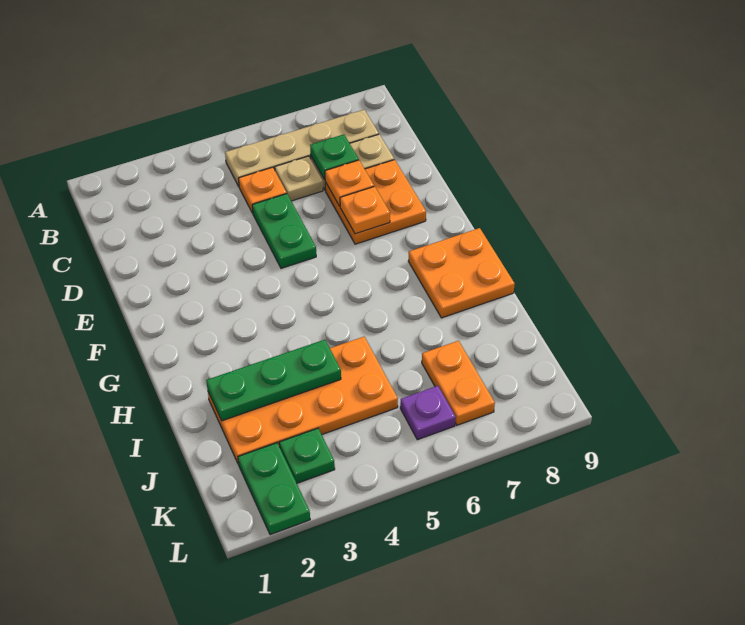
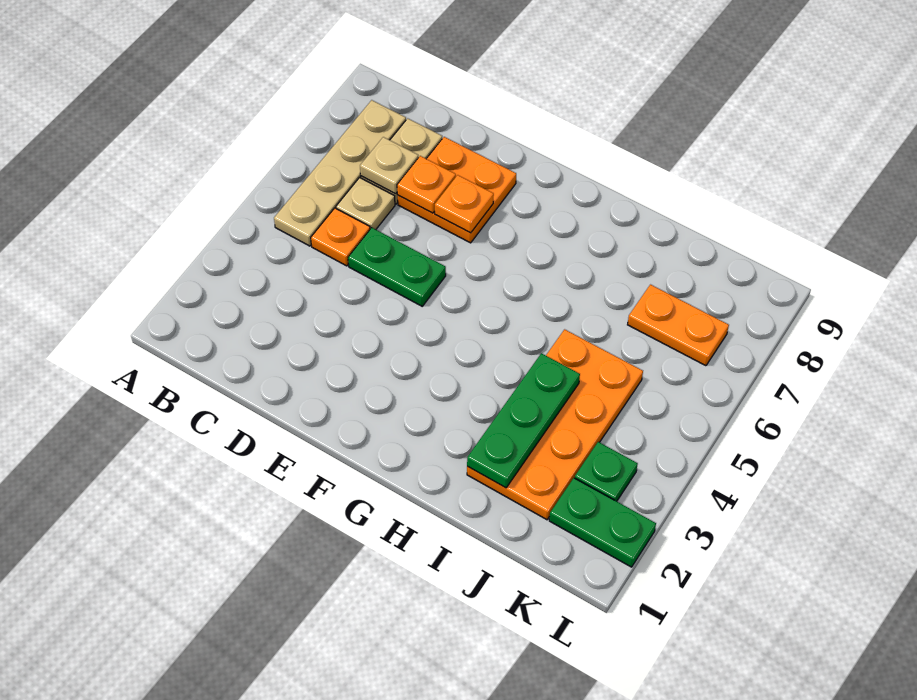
green plate C7 level 2 -> tan plate C7 level 2
orange plate G8:H9 level 1 -> none
purple plate K6 level 1 -> none

